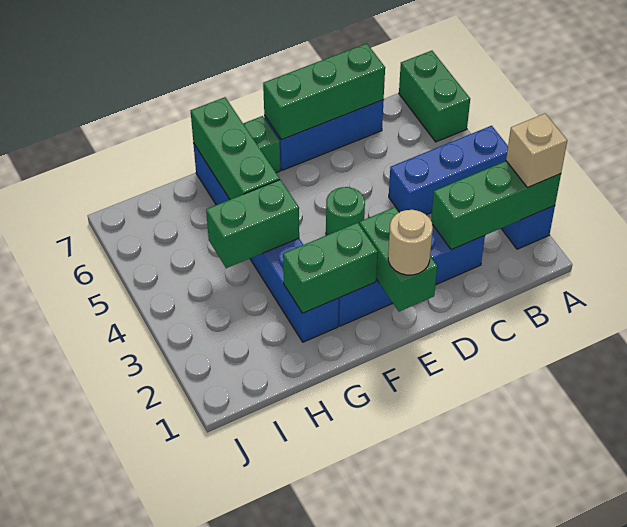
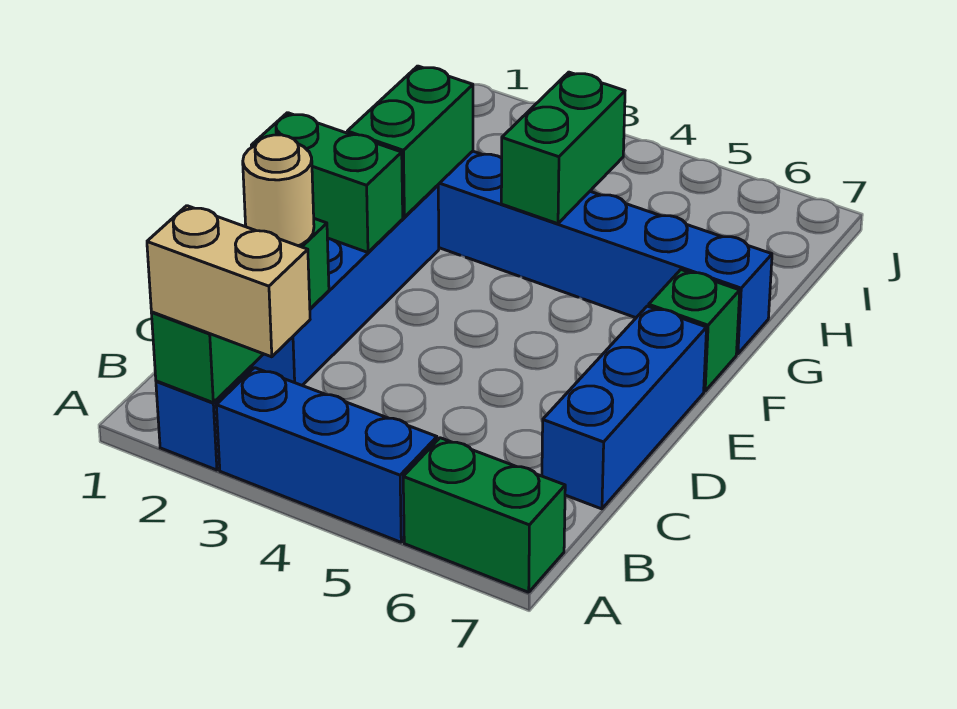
tan brick A2 level 3 -> tan brick A2:A3 level 3
blue brick A4:C4 level 1 -> blue brick A3:A5 level 1
green brick C7:E7 level 2 -> none
tan round brick E1 level 3 -> tan round brick C2 level 3
green round brick E4 level 1 -> none
green brick G5:G7 level 2 -> none

